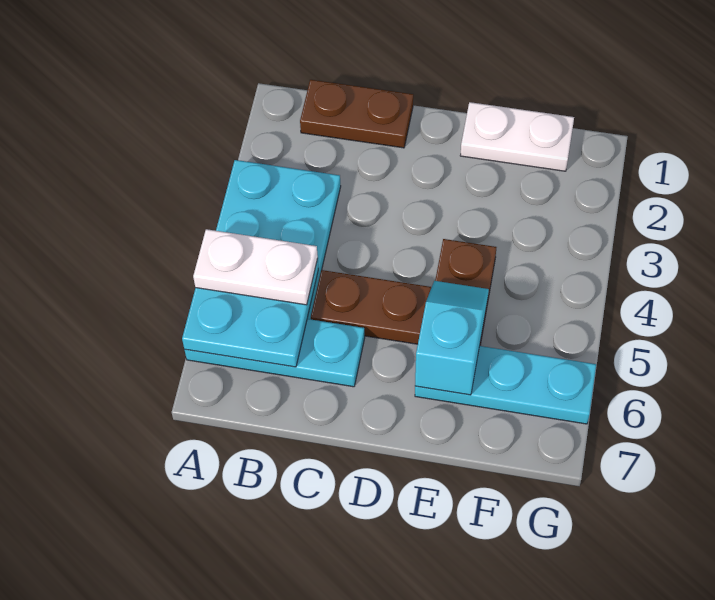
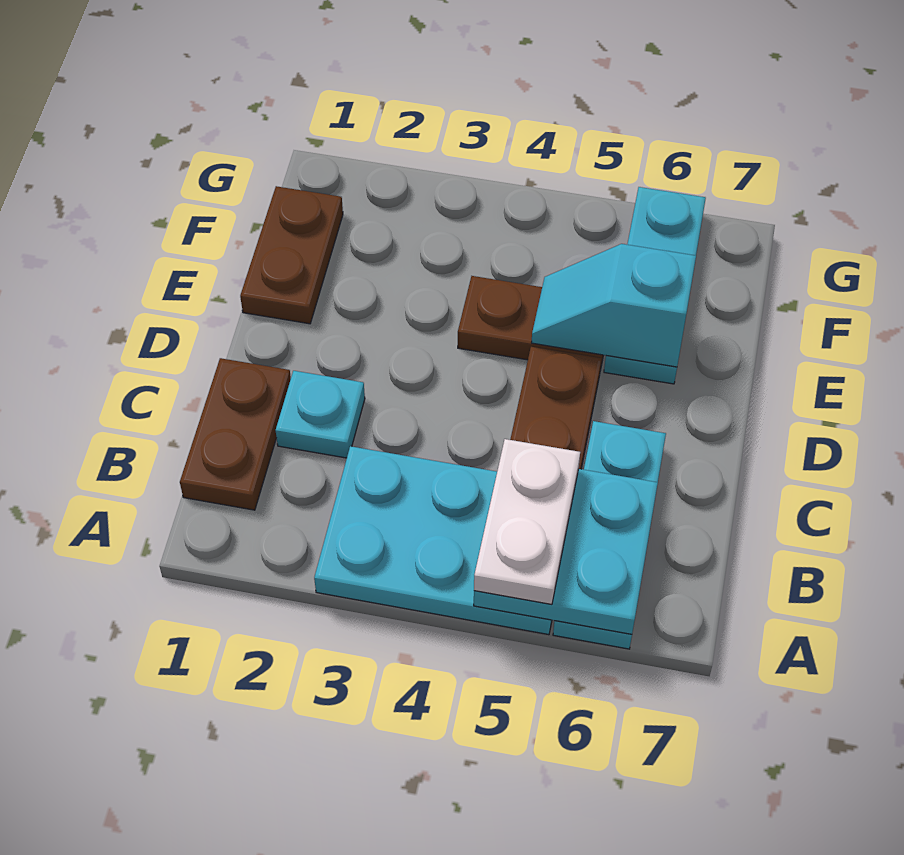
none -> cyan plate C2 level 1
white plate E1:F1 level 1 -> brown plate E1:F1 level 1

